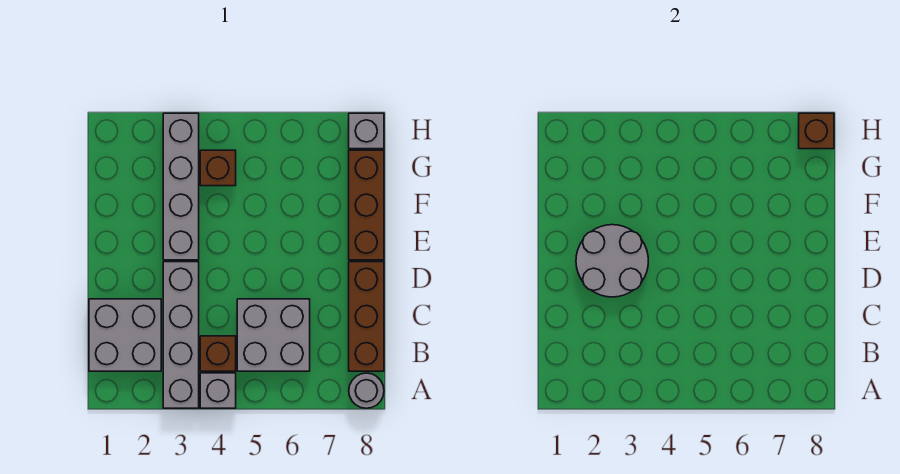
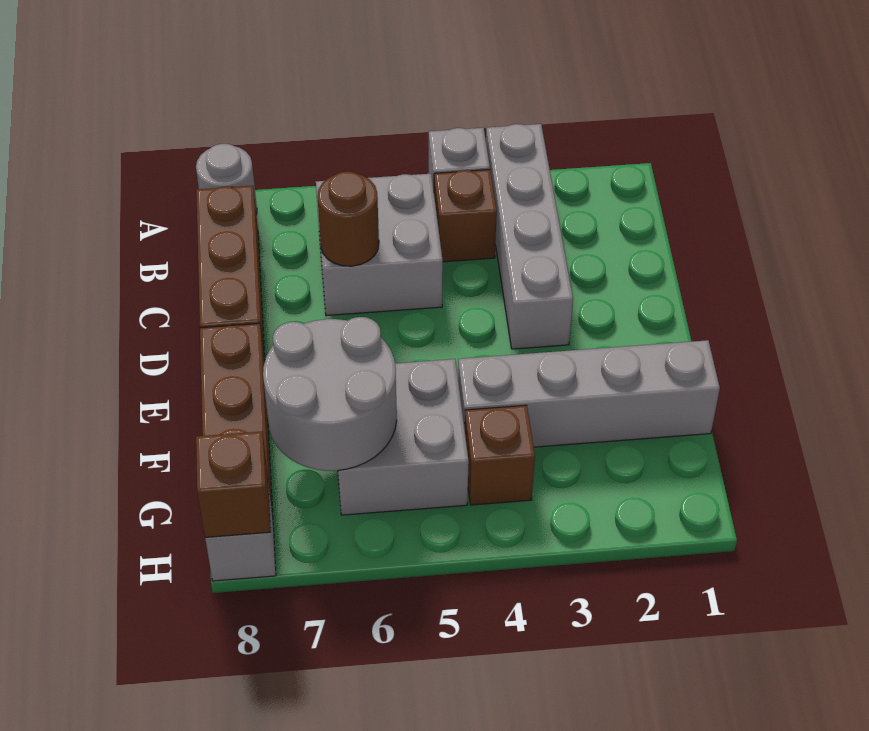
grey brick B1:C2 level 1 -> grey brick F5:G6 level 1
none -> brown round brick C6 level 2
grey round brick D2:E3 level 2 -> grey round brick F6:G7 level 2
grey brick E3:H3 level 1 -> grey brick F1:F4 level 1

